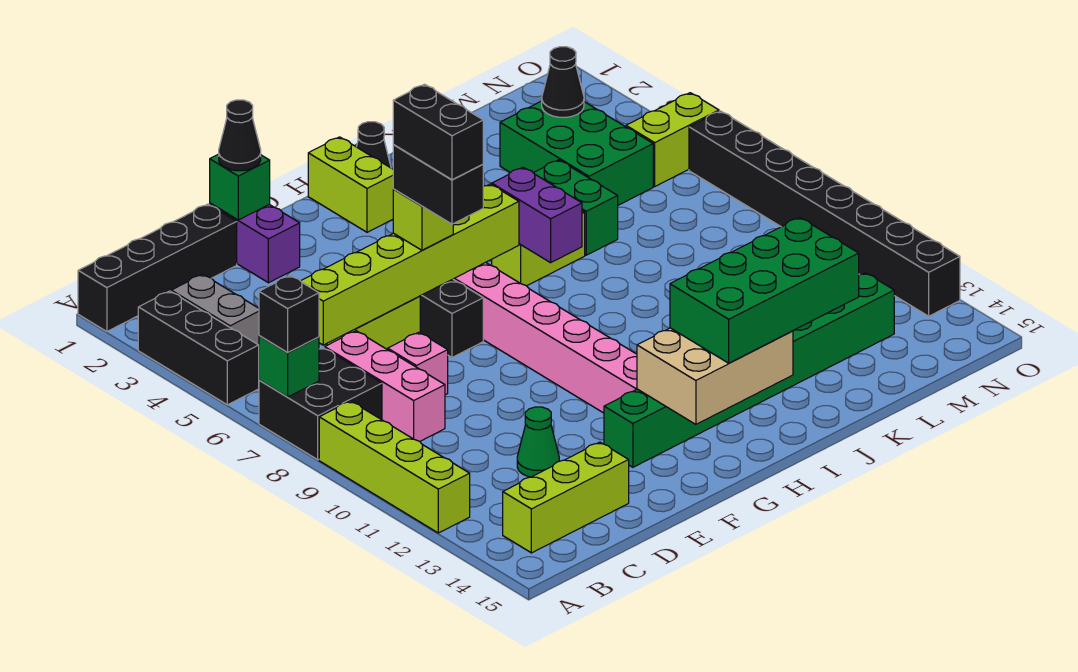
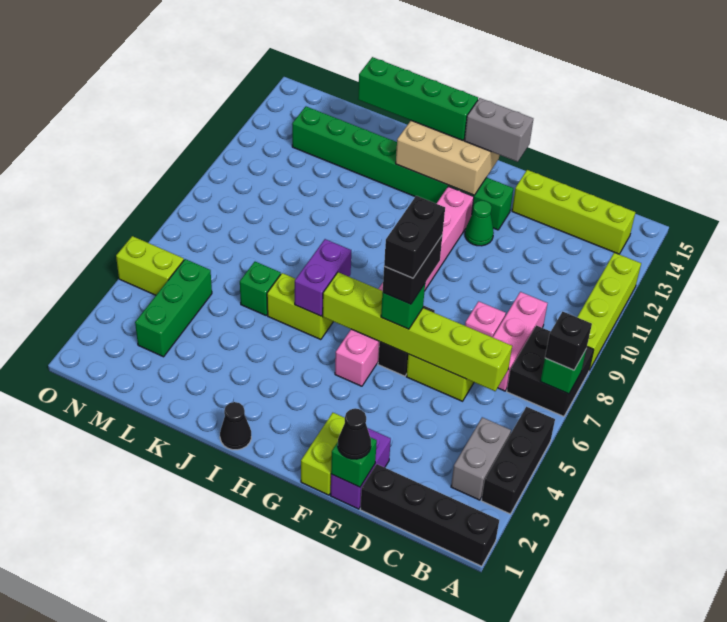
lime brick B14:D14 level 1 -> lime brick B14:E14 level 1
green cone D12 level 1 -> green cone F12 level 1
lime brick F6 level 3 -> green brick F6 level 3
none -> grey brick F14:G14 level 3
lime brick H1:H2 level 1 -> lime brick F1:F2 level 1
green brick H13:K14 level 3 -> green brick H14:K14 level 3
green brick K5:K6 level 1 -> green brick K6 level 1
green brick L3:M5 level 1 -> green brick M3:M5 level 1
black cone M3 level 2 -> none
black brick O6:O13 level 1 -> none

